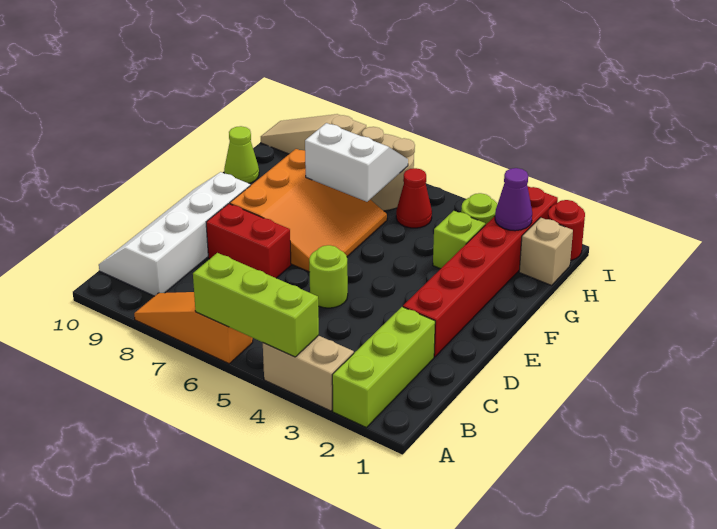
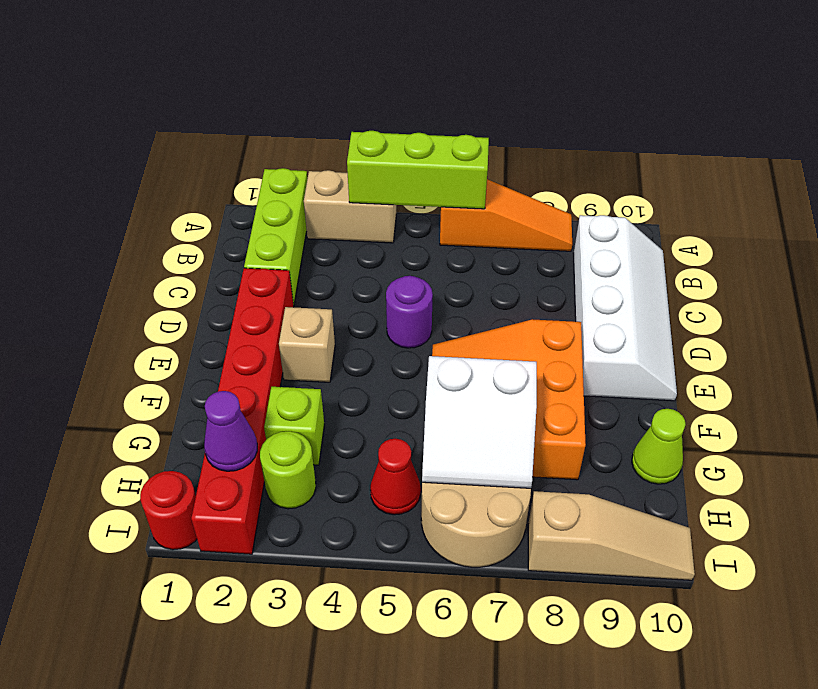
lime round brick D5 level 1 -> purple round brick D5 level 1
red brick D7:D8 level 1 -> none
tan brick H1 level 1 -> tan brick E3 level 1

